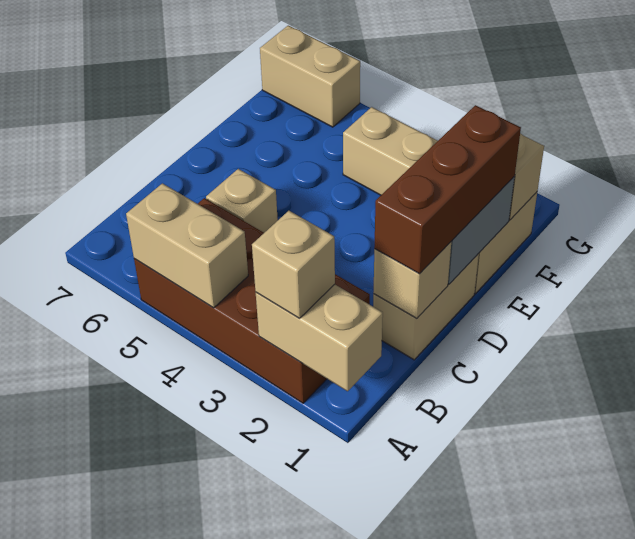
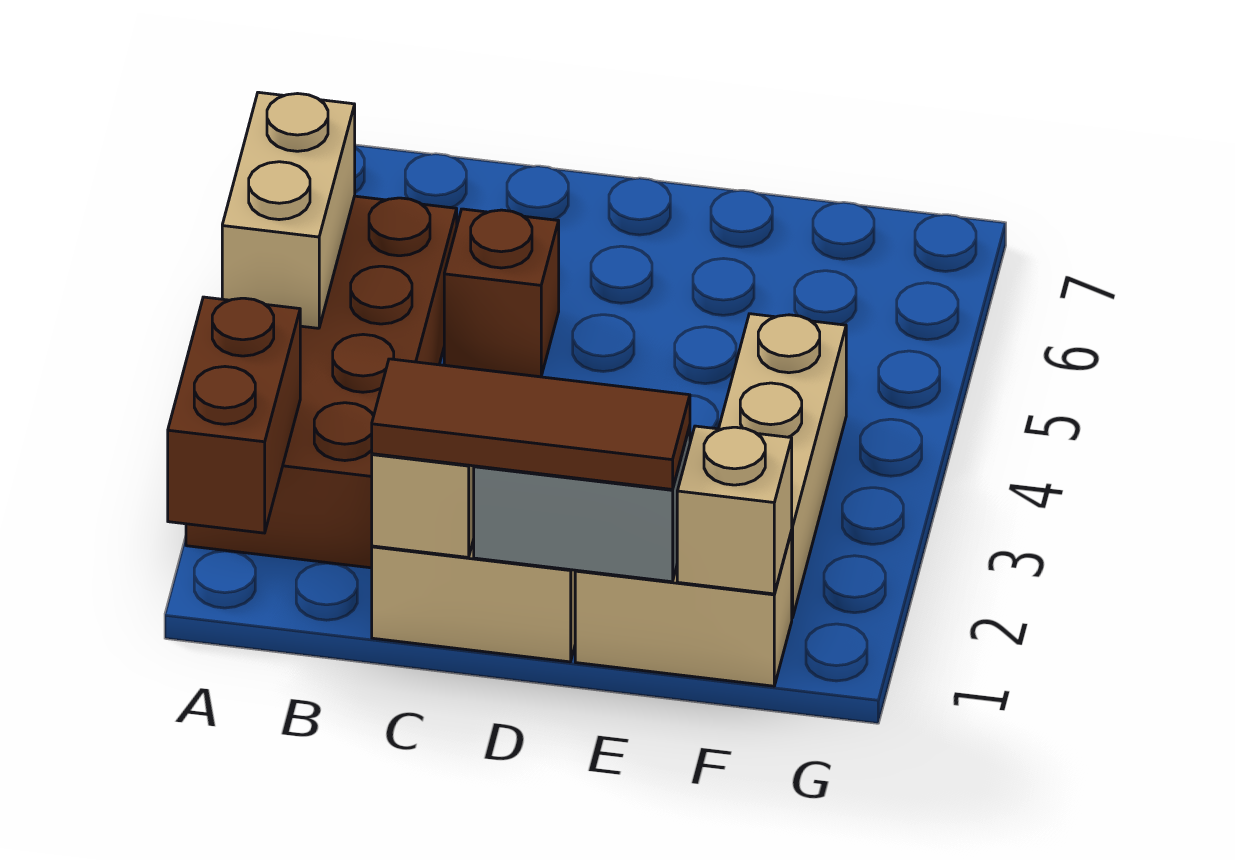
tan brick A1:A2 level 2 -> brown brick A1:A2 level 2
tan brick A2 level 3 -> none
brown brick C1:E1 level 3 -> brown tile C1:E1 level 3
tan brick C5 level 1 -> brown brick C5 level 1
tan brick G6:G7 level 1 -> none

